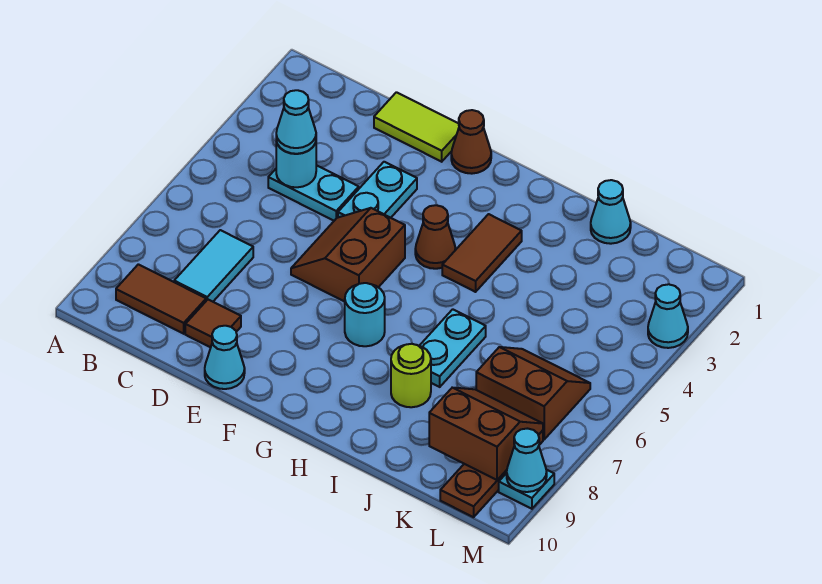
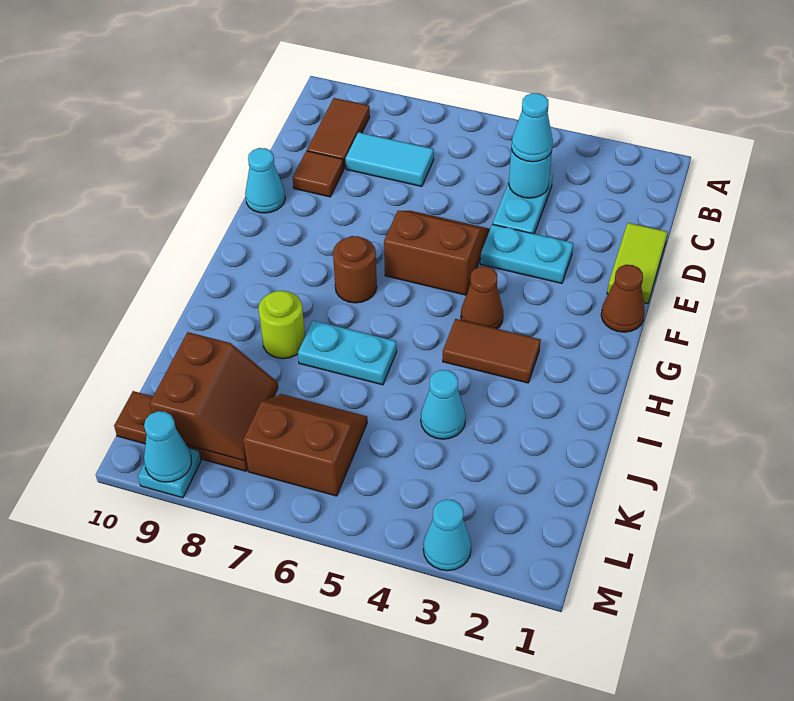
cyan round brick G7 level 1 -> brown round brick G7 level 1
cyan cone J1 level 1 -> cyan cone J4 level 1
brown slope K6:L7 level 1 top 7 -> brown slope K6:L7 level 1 top L

